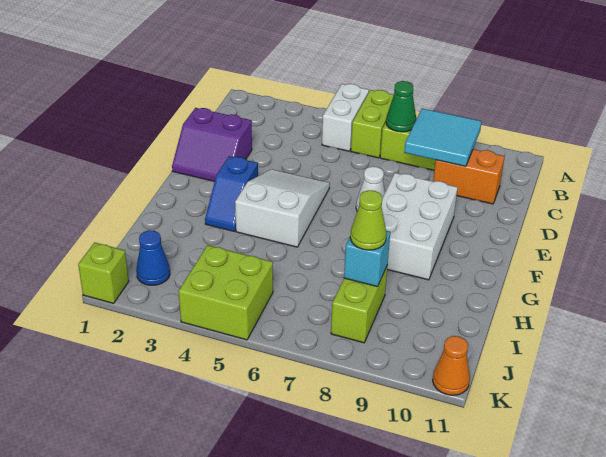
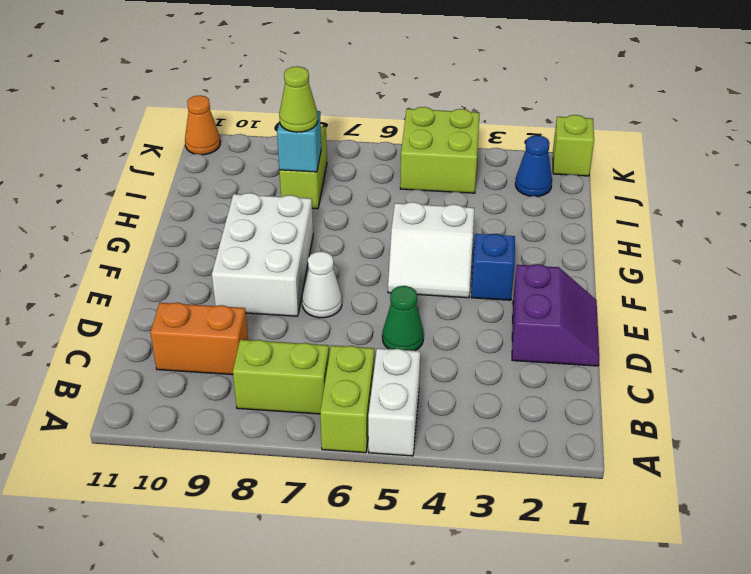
green cone B7 level 2 -> green cone D5 level 1
cyan tile B8:C9 level 2 -> none
purple slope D1:E2 level 1 top D -> purple slope D1:E2 level 1 top 2
white slope E4:G5 level 1 top G -> white slope F4:G5 level 1 top G

